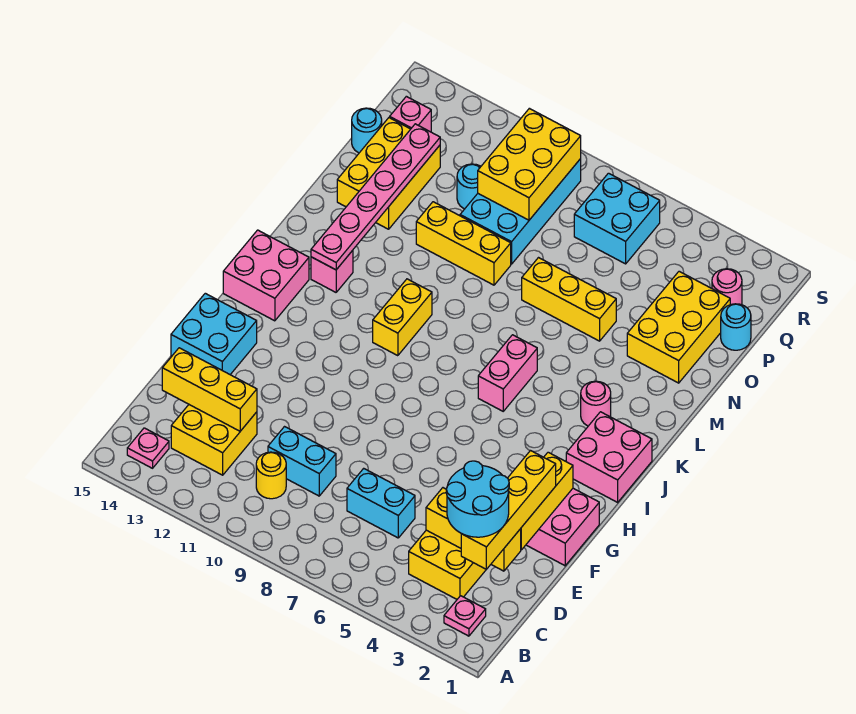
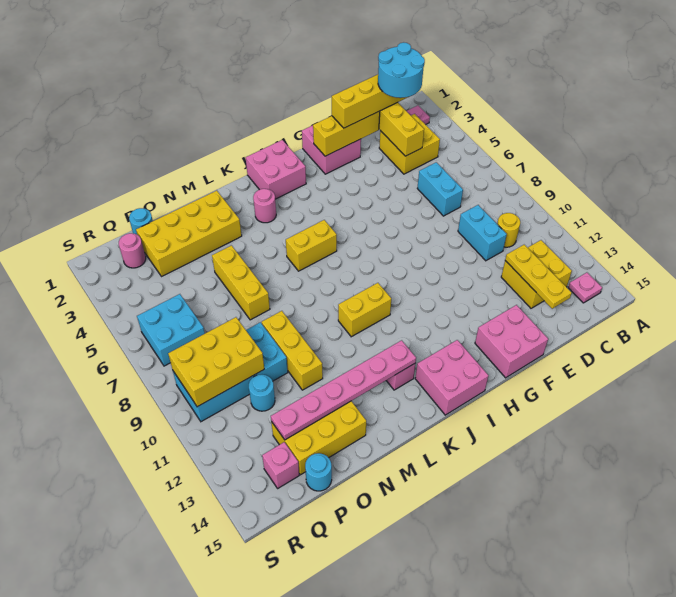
yellow brick D12:D14 level 2 -> yellow plate D12:D14 level 2
cyan brick F14:G15 level 1 -> pink brick F14:G15 level 1
pink brick J6:K6 level 1 -> yellow brick J6:K6 level 1
yellow brick N2:P3 level 1 -> yellow brick M2:P3 level 1

